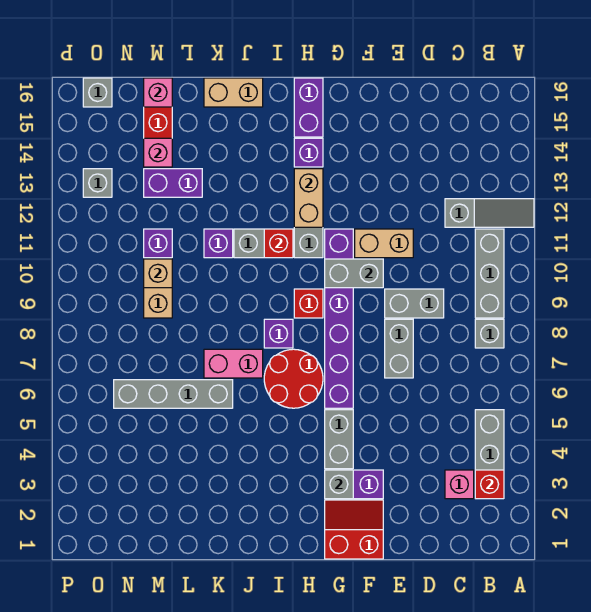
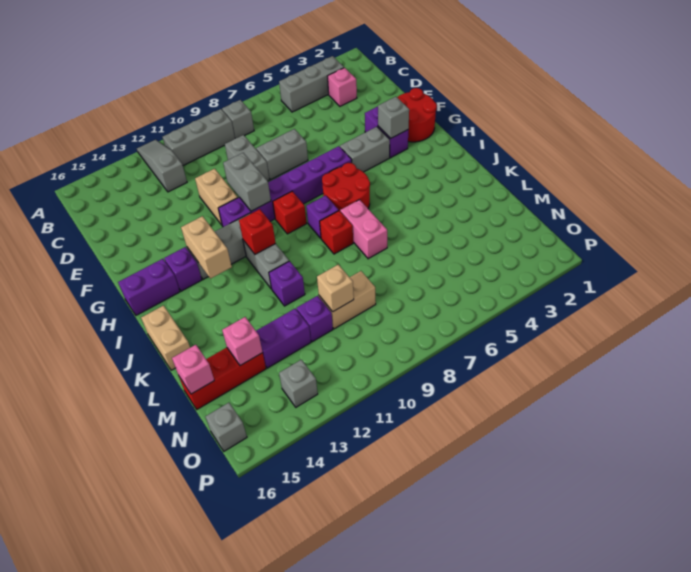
red brick B3 level 2 -> red brick J8 level 1
red slope F1:G2 level 1 top 1 -> red round brick F1:G2 level 1
tan brick H12:H13 level 2 -> tan brick H13:I13 level 2
grey brick K6:N6 level 1 -> none
purple brick L13:M13 level 1 -> purple brick M12:M13 level 1

